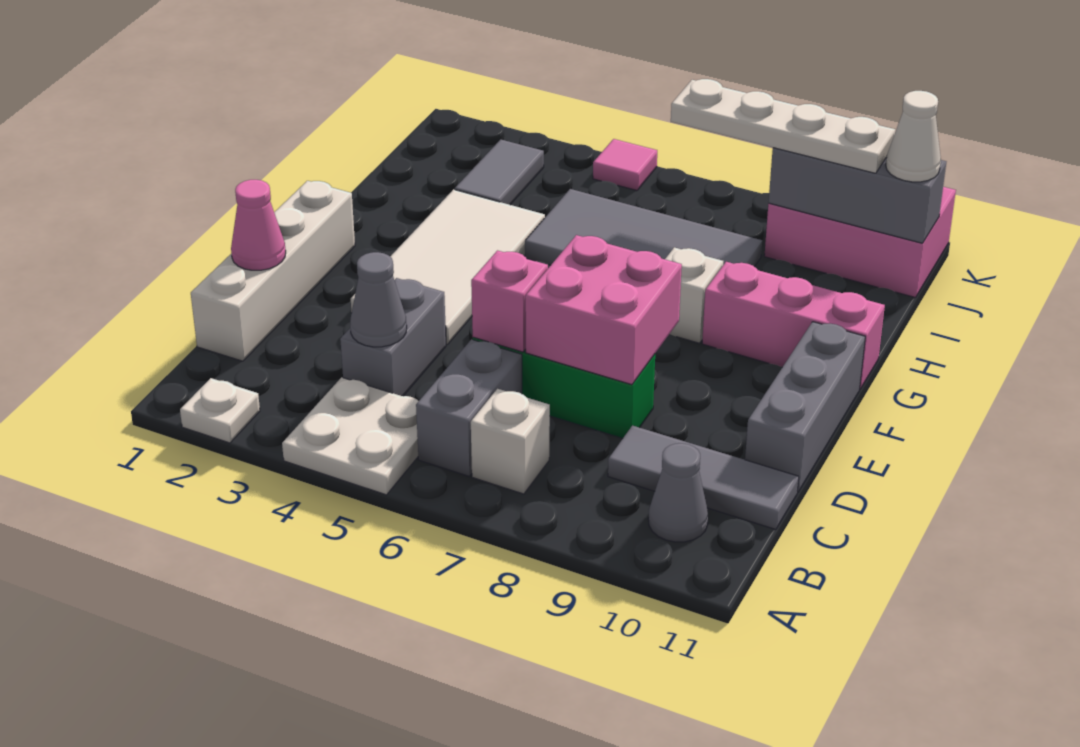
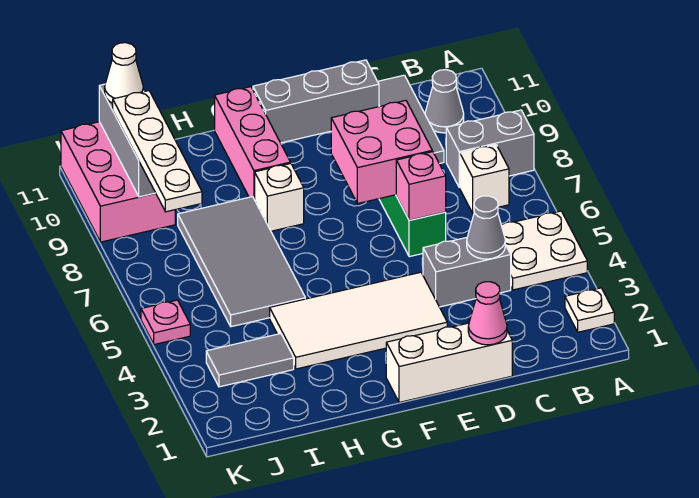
grey brick B6:C6 level 1 -> grey brick A8:B8 level 1
white brick C1:F1 level 1 -> white brick D1:F1 level 1
pink tile K5 level 1 -> pink plate K5 level 1

